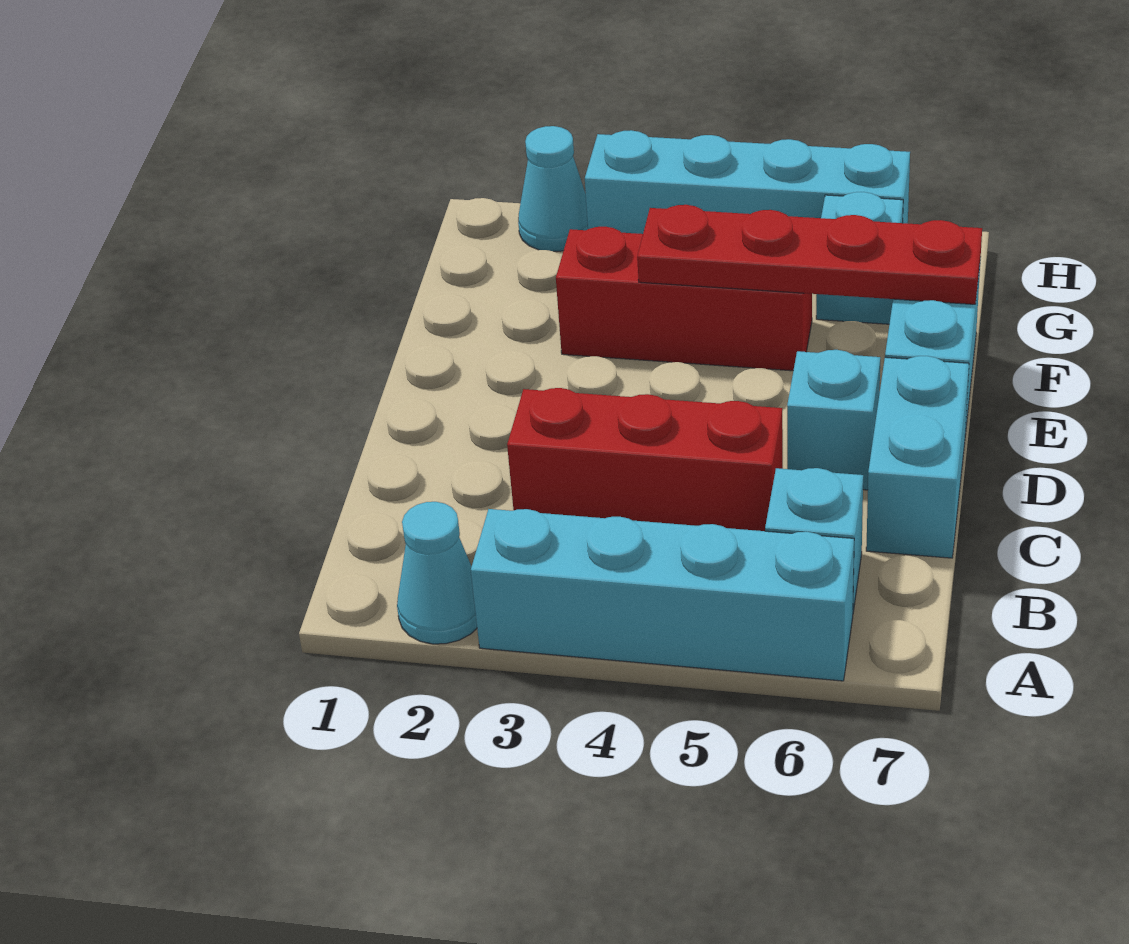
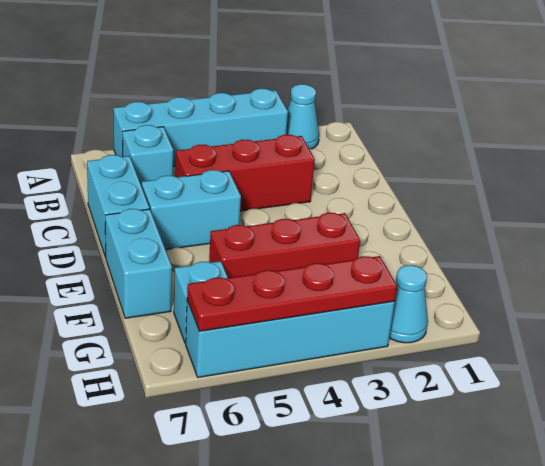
cyan brick D6 level 1 -> cyan brick D5:D6 level 1
red plate F4:F7 level 2 -> red plate H3:H6 level 2

